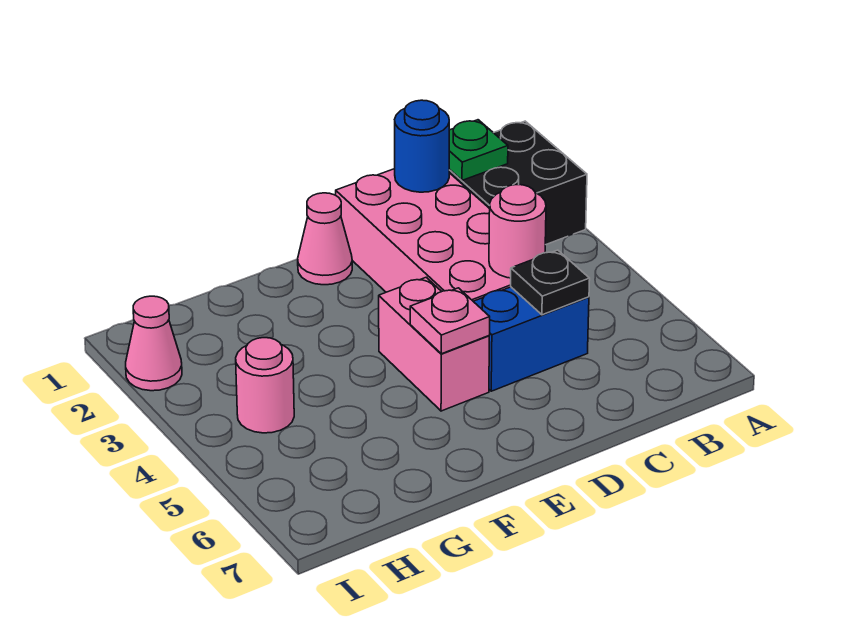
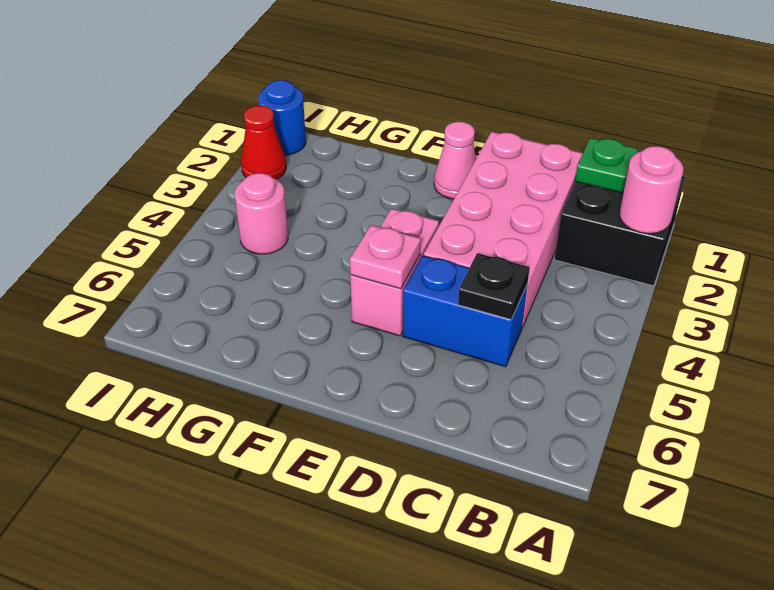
blue round brick C1 level 2 -> blue round brick I1 level 1
pink round brick C4 level 2 -> pink round brick A2 level 2
pink cone I2 level 1 -> red cone I2 level 1

